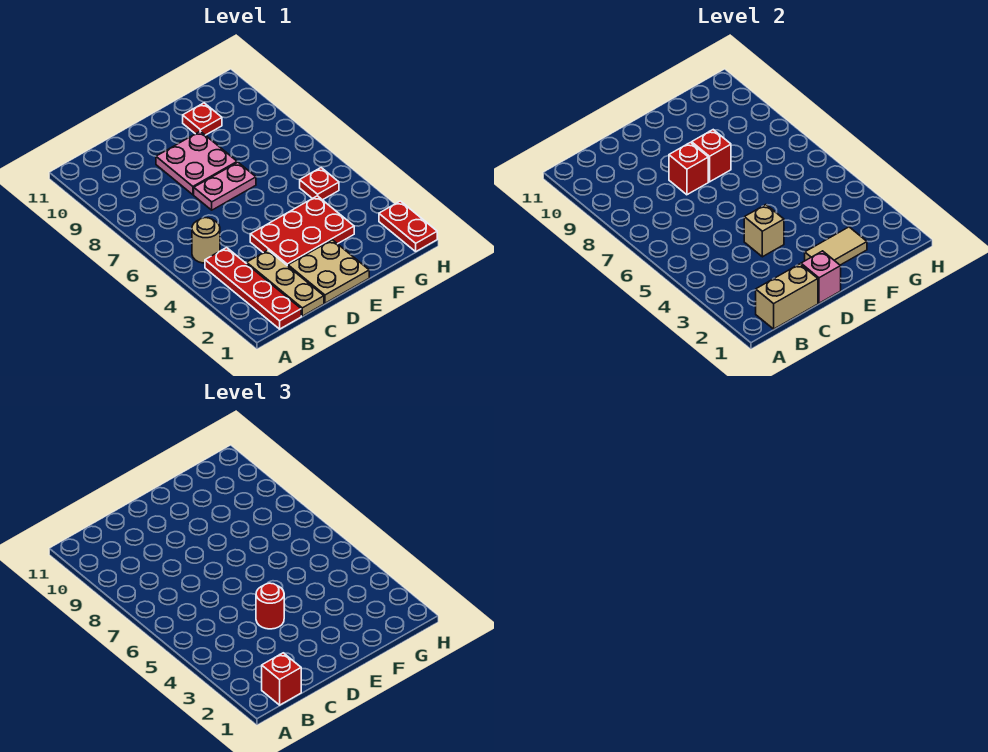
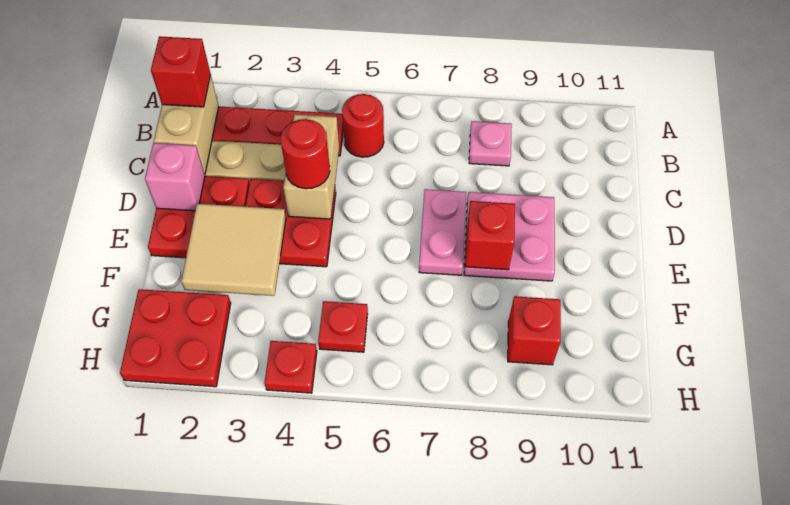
tan round brick B5 level 1 -> red round brick B5 level 1
none -> pink plate B8 level 1
tan plate D1:E2 level 1 -> red plate D1:E2 level 1
red plate D3:F4 level 1 -> red plate D3:E4 level 1
tan brick D4 level 2 -> tan brick C4:D4 level 2
red brick D8 level 2 -> red brick G9 level 1
tan tile E2:F2 level 2 -> tan tile E2:F3 level 2
red plate F10 level 1 -> red plate H4 level 1
red plate H1:H2 level 1 -> red plate G1:H2 level 1

